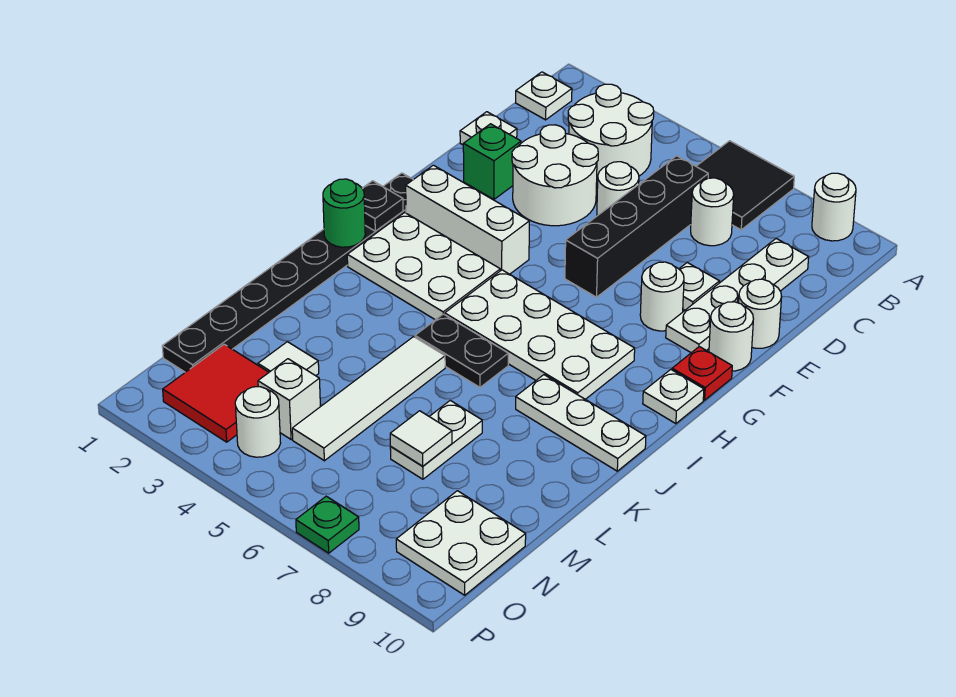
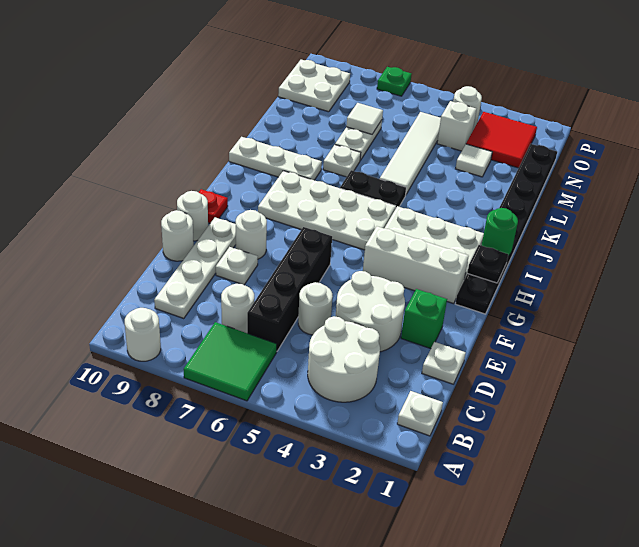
black tile A6:B7 level 1 -> green tile A6:B7 level 1
white plate H10 level 1 -> white plate K7 level 1

